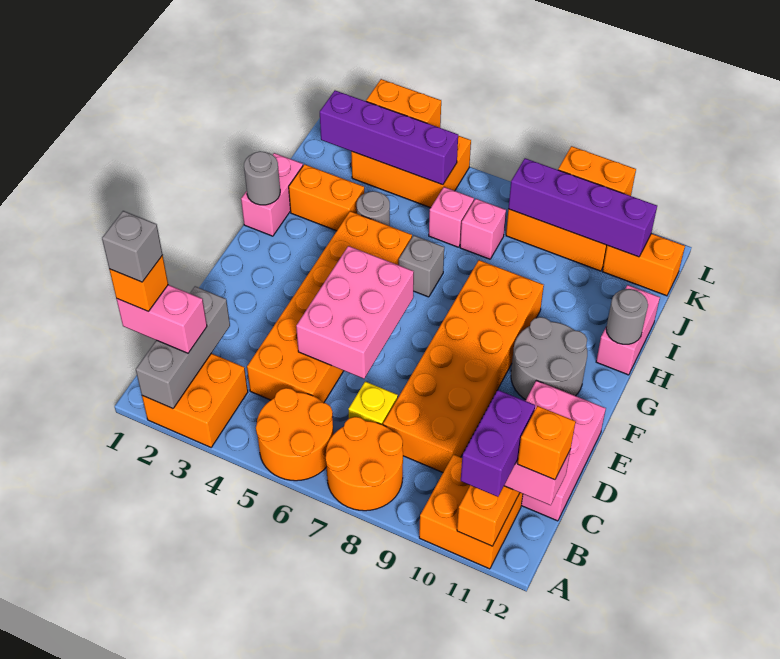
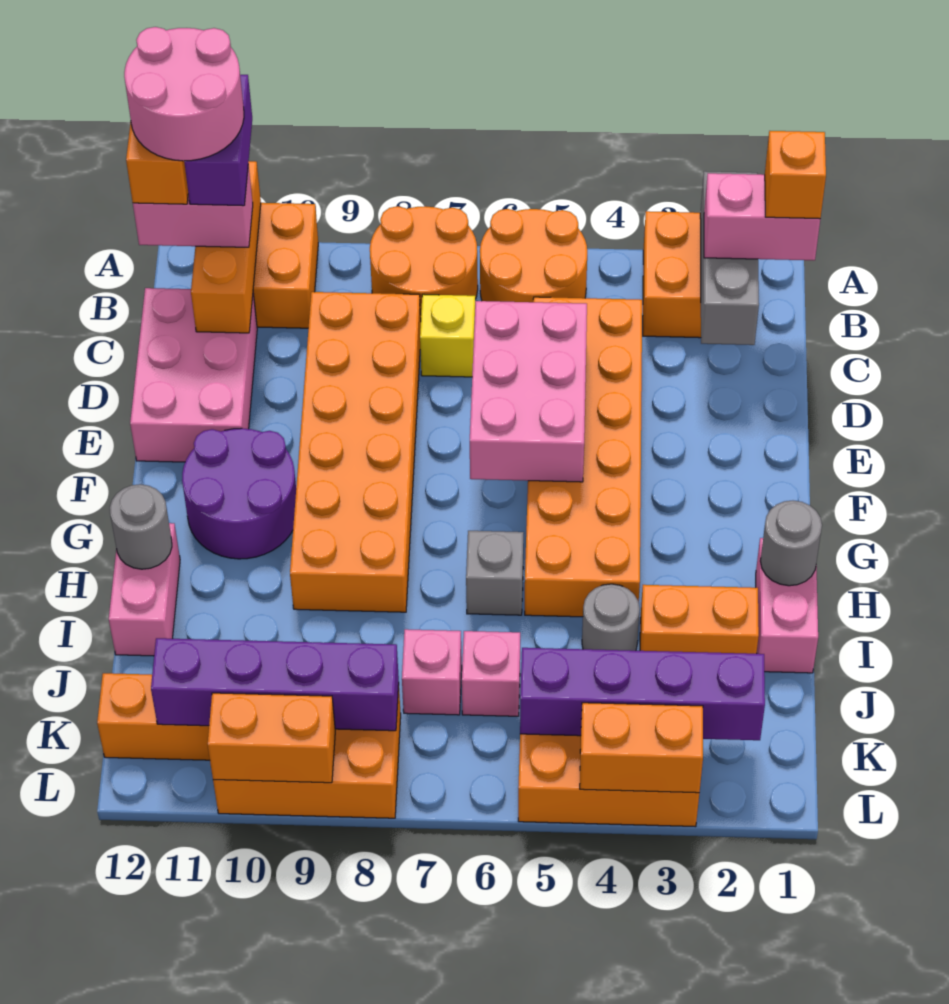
none -> pink round brick A11:B12 level 5
grey brick B1 level 5 -> none
grey round brick F10:G11 level 1 -> purple round brick F10:G11 level 1

